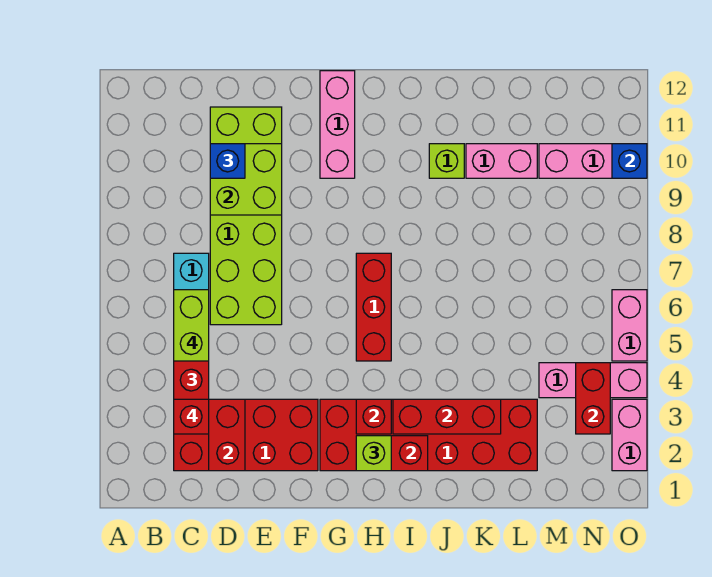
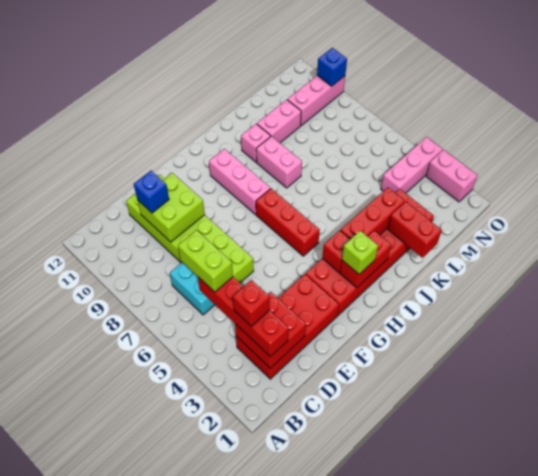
pink brick G10:G12 level 1 -> pink brick H8:H10 level 1
lime brick J10 level 1 -> pink brick J10 level 1
red brick N3:N4 level 2 -> red brick K1:K2 level 2
pink brick O5:O6 level 1 -> pink brick J8:J9 level 1

